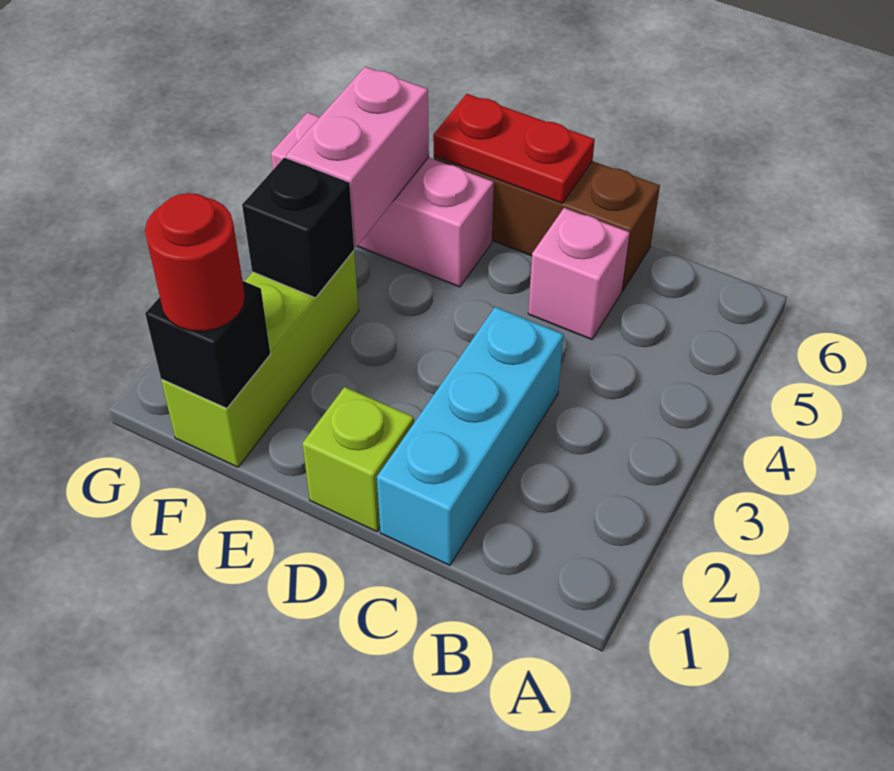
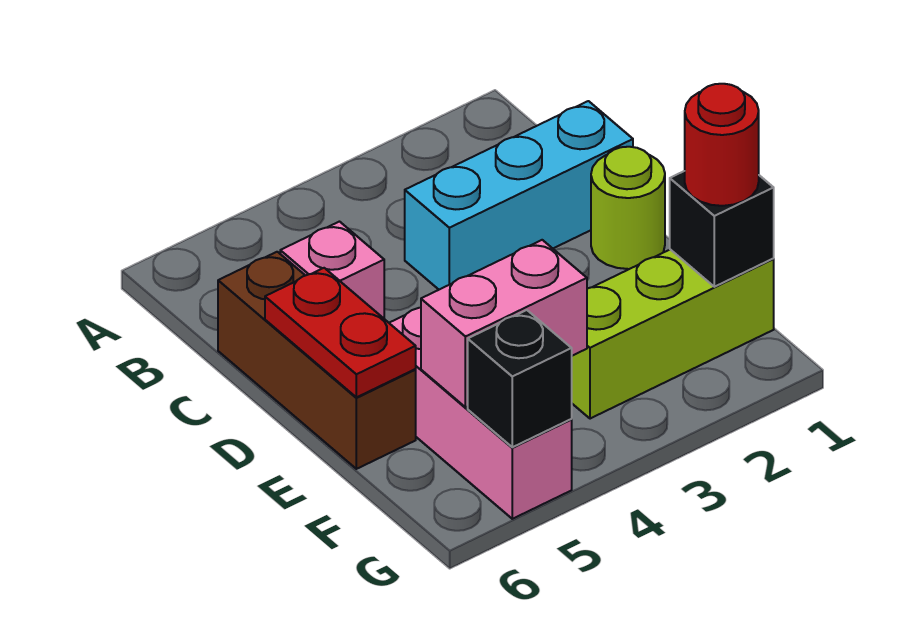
lime brick D1 level 1 -> lime round brick D1 level 1
black brick F3 level 2 -> black brick G5 level 2

